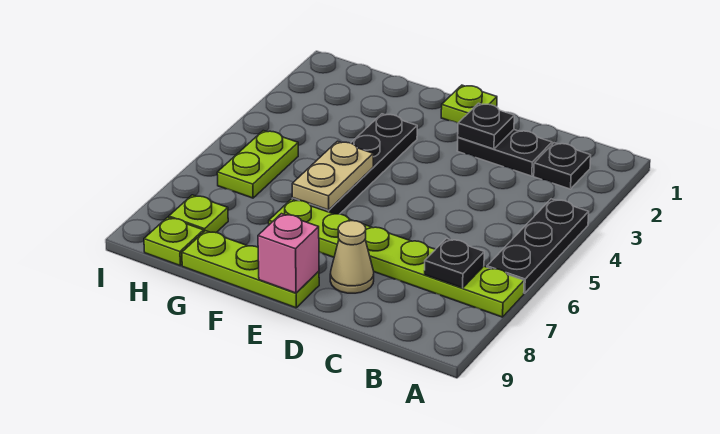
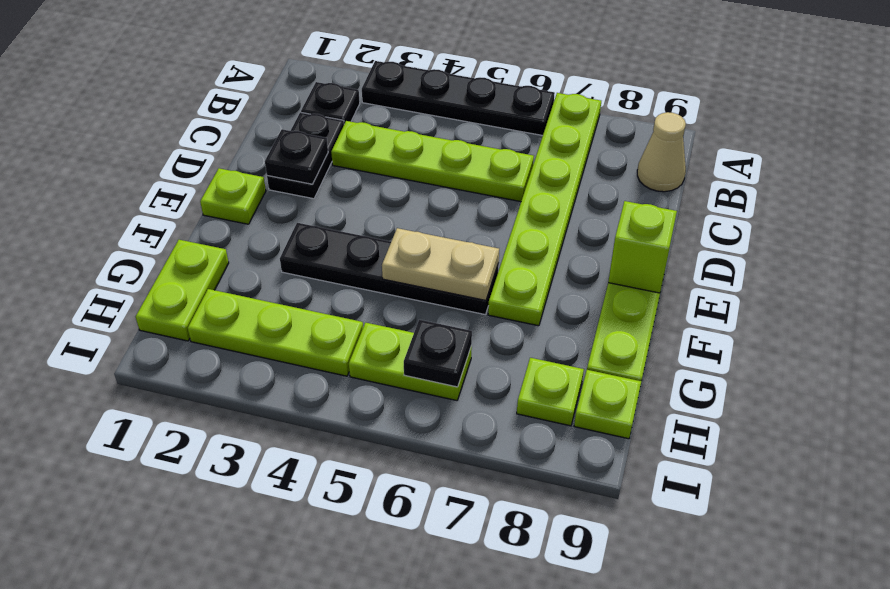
black plate A4:A6 level 1 -> black plate A3:A6 level 1
black plate B7 level 2 -> black plate H6 level 2
none -> lime plate C3:C6 level 1
tan cone D8 level 1 -> tan cone B9 level 1
pink brick E9 level 2 -> lime brick E9 level 2
none -> lime plate G1:H1 level 1
none -> lime plate H2:H4 level 1

